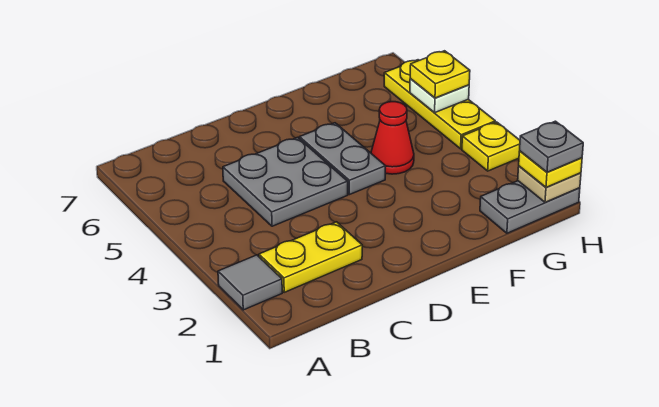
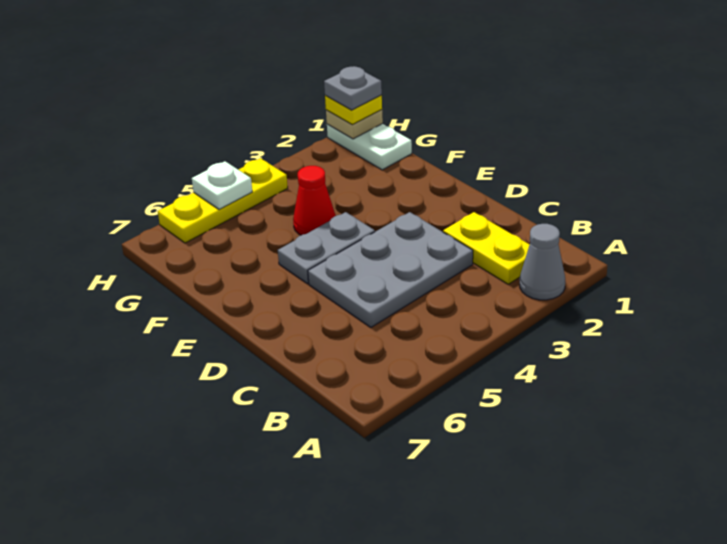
grey tile A2 level 1 -> grey cone A2 level 1
grey plate C4:D5 level 1 -> grey plate C3:D5 level 1
grey plate G1:H1 level 1 -> white plate G1:H1 level 1
yellow plate H3 level 1 -> none
yellow plate H5 level 3 -> none

